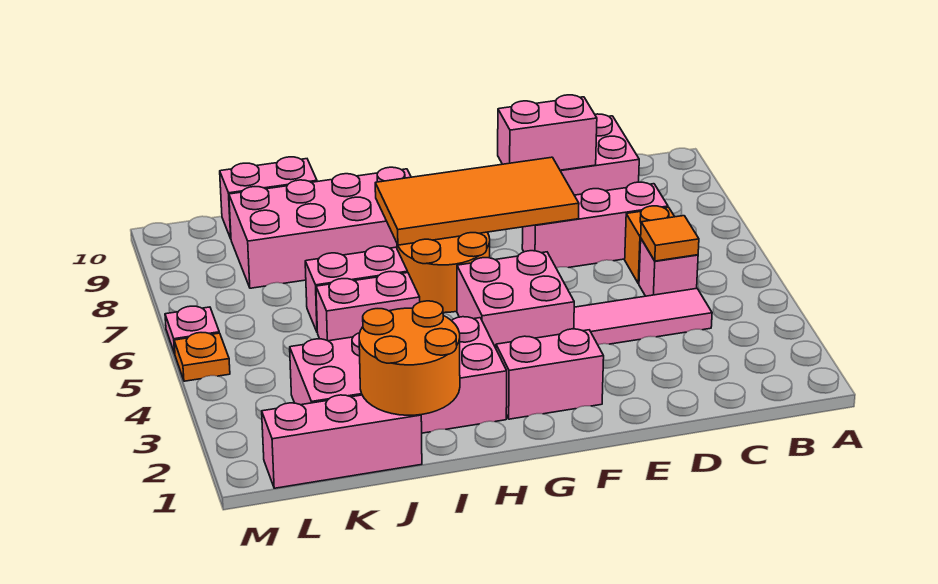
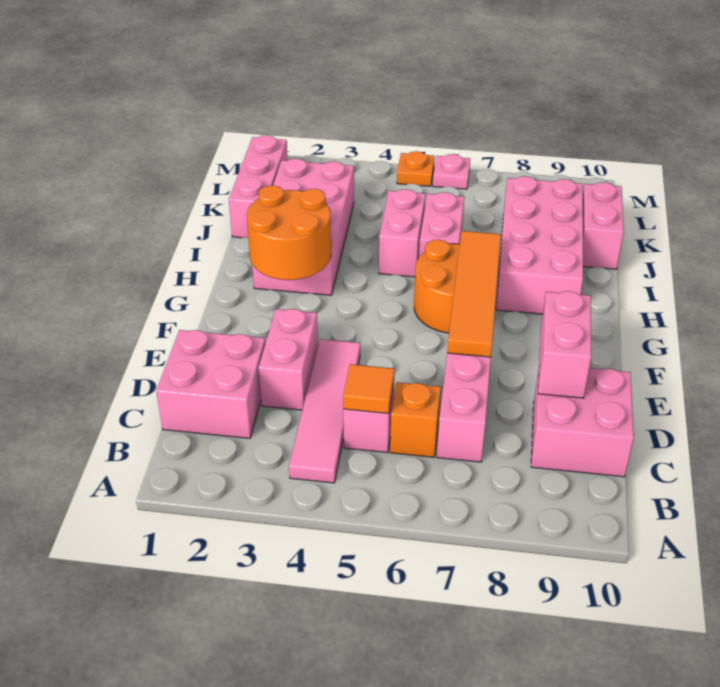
pink tile C4:E4 level 1 -> pink tile B4:E4 level 1
orange tile E7:H8 level 2 -> orange tile E7:H7 level 2
pink brick F2:G2 level 1 -> pink brick D3:E3 level 1
pink brick F4:G5 level 1 -> pink brick C1:D2 level 1
orange round brick I1:J2 level 2 -> orange round brick G2:H3 level 2

